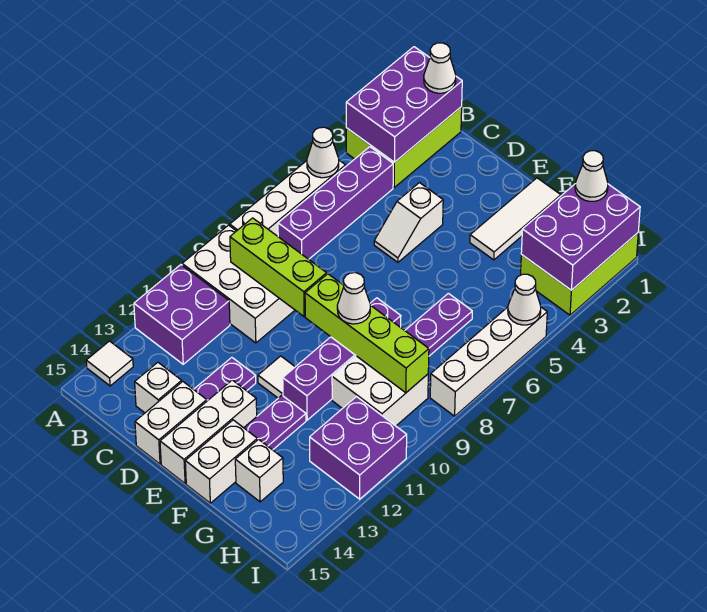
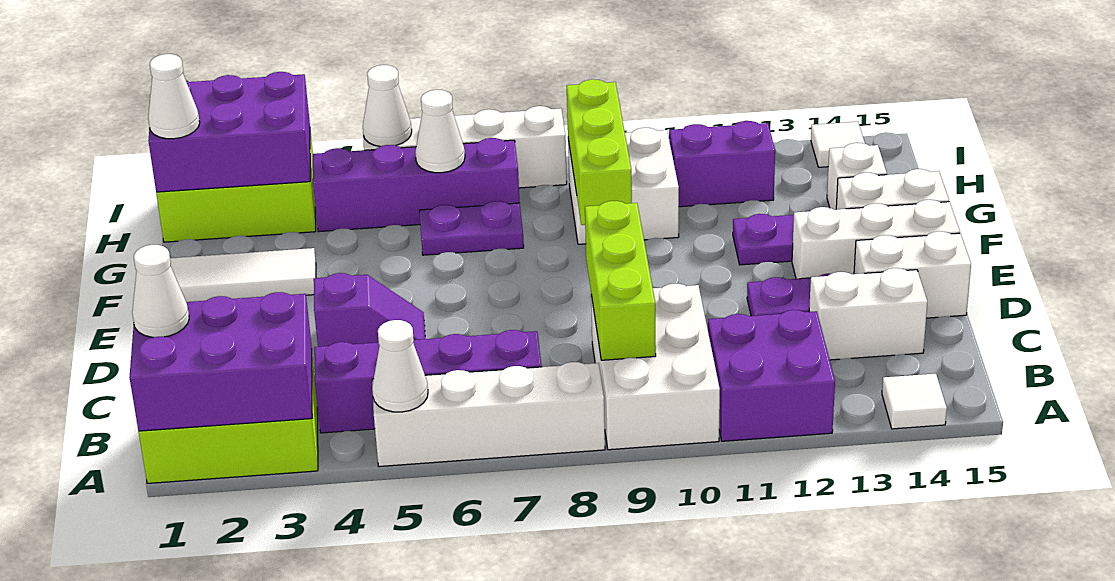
white brick C14 level 1 -> white brick C13:C14 level 1
white slope D4:D5 level 1 top 4 -> purple slope D4:D5 level 1 top 4
lime brick E9:H9 level 2 -> lime brick F9:H9 level 2
white tile E11 level 1 -> white tile I14 level 1
purple brick F8:F11 level 1 -> purple brick H4:H7 level 1
white cone F9 level 3 -> white cone H6 level 2
purple brick H11:I12 level 1 -> purple brick H11:H12 level 1

